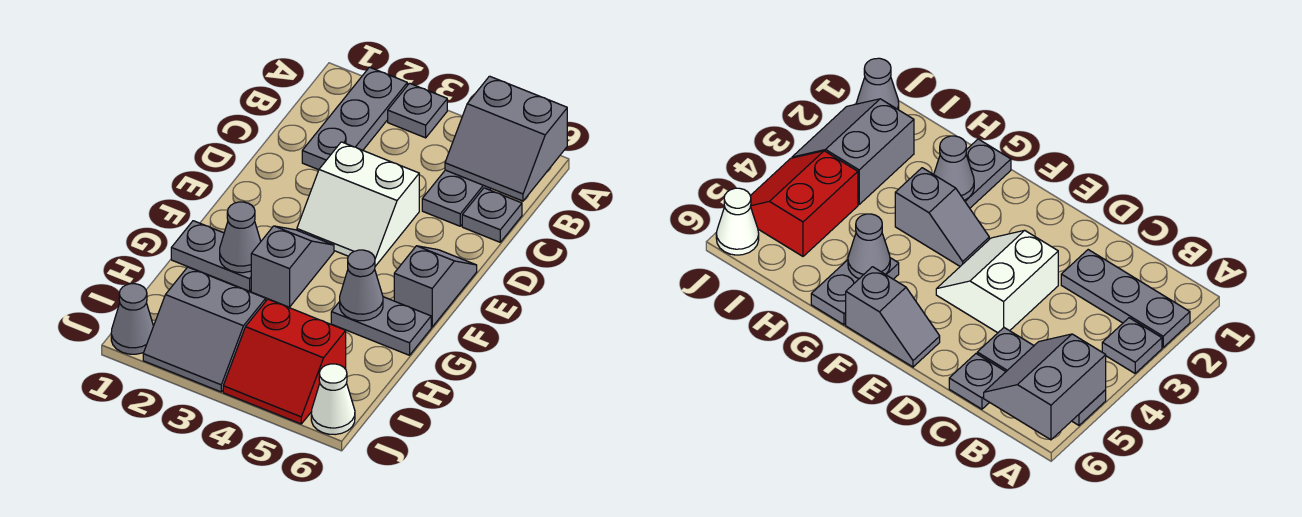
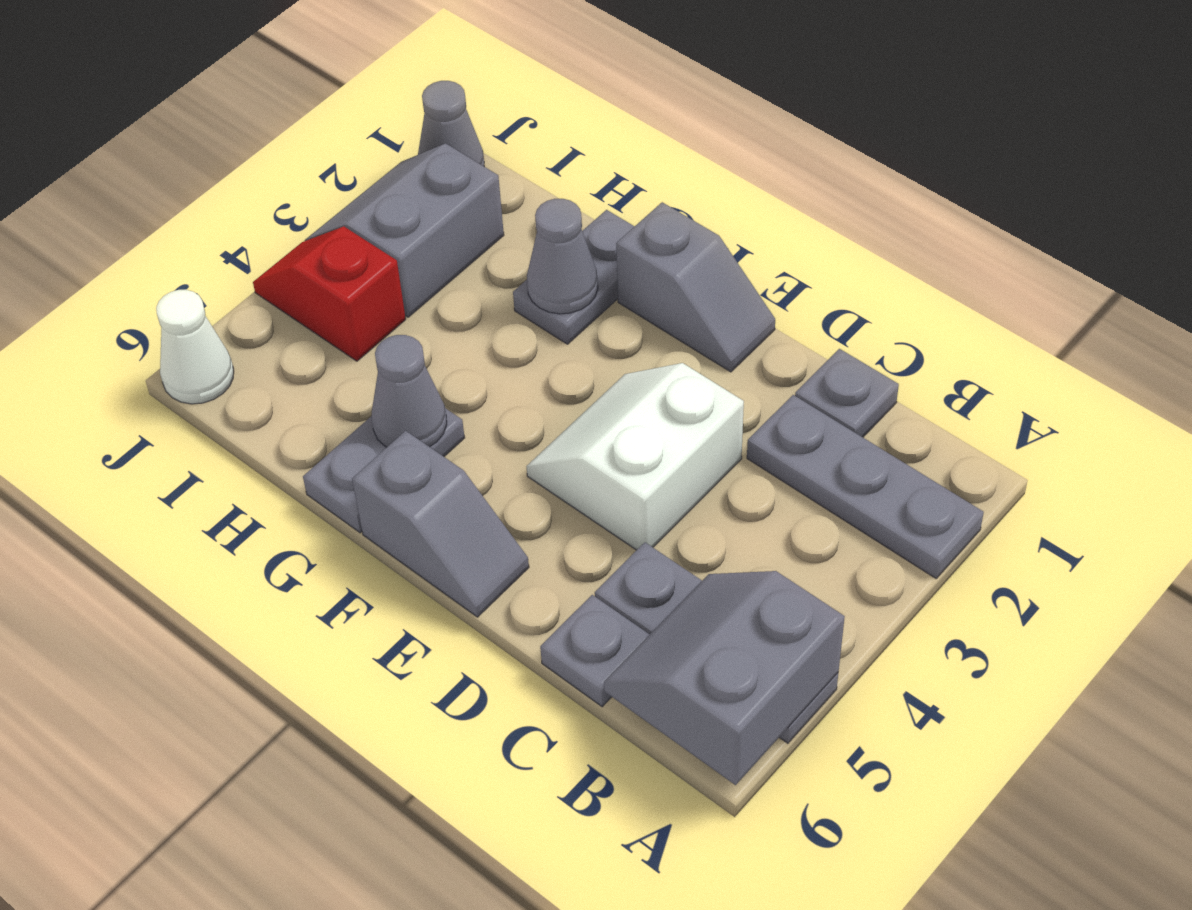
grey plate A3 level 1 -> grey plate C1 level 1
grey slope F3:G3 level 1 top G -> grey slope E1:F1 level 1 top F
red slope I4:J5 level 1 top I -> red slope I4:J4 level 1 top I

